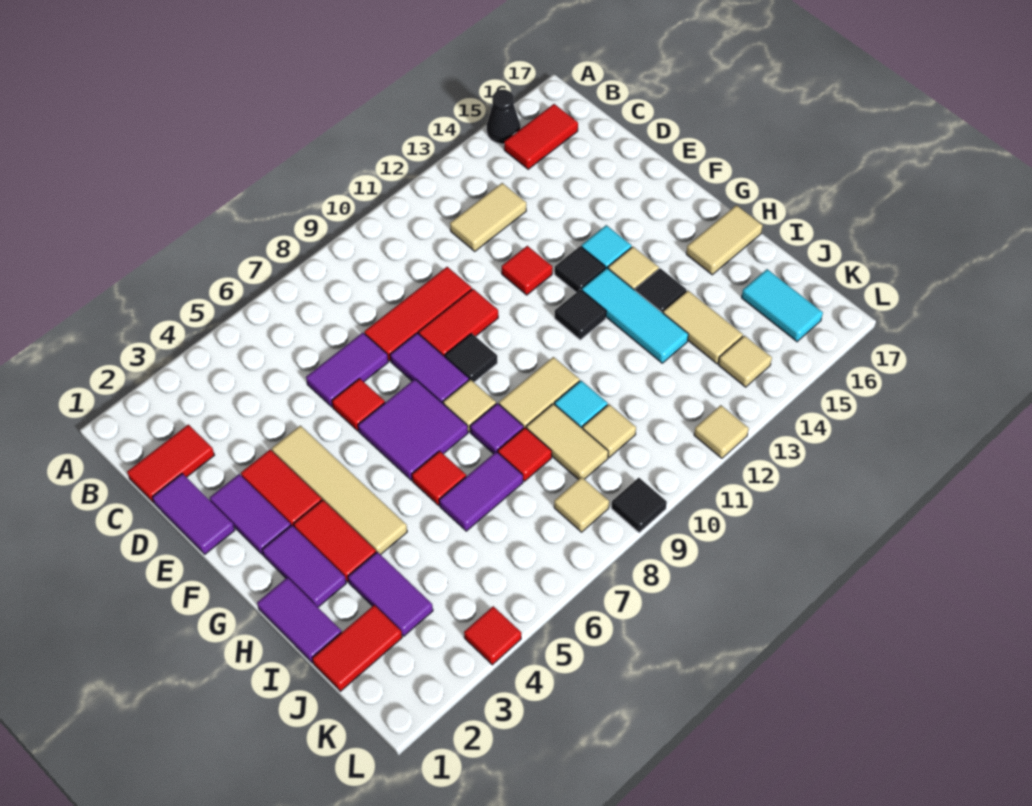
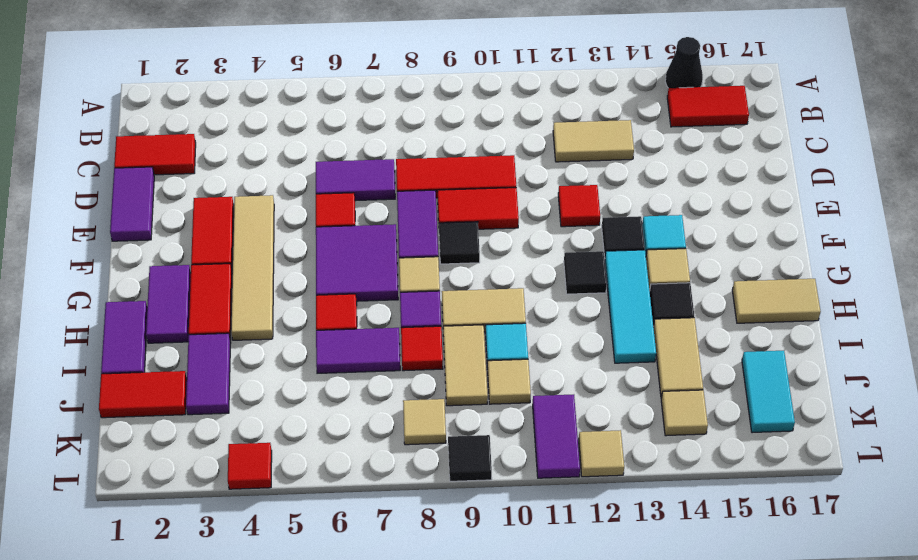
purple tile E2:F2 level 1 -> purple tile K11:L11 level 1

